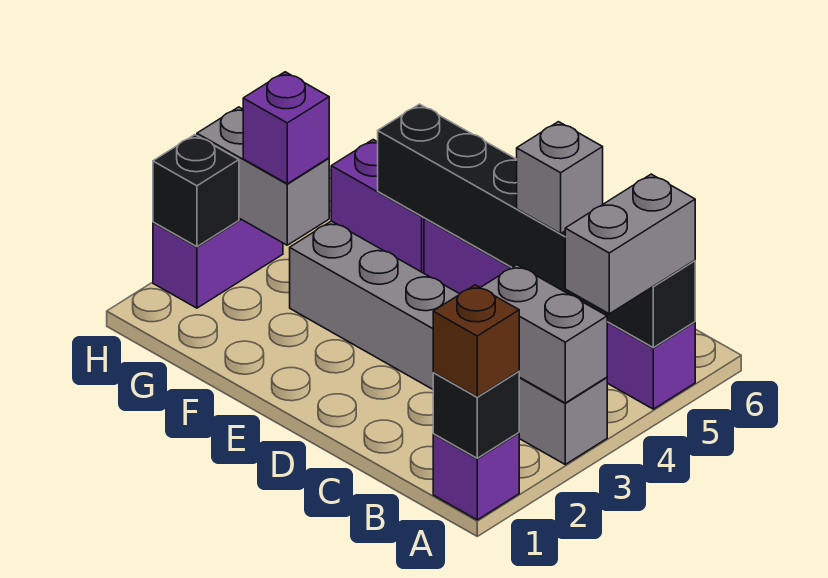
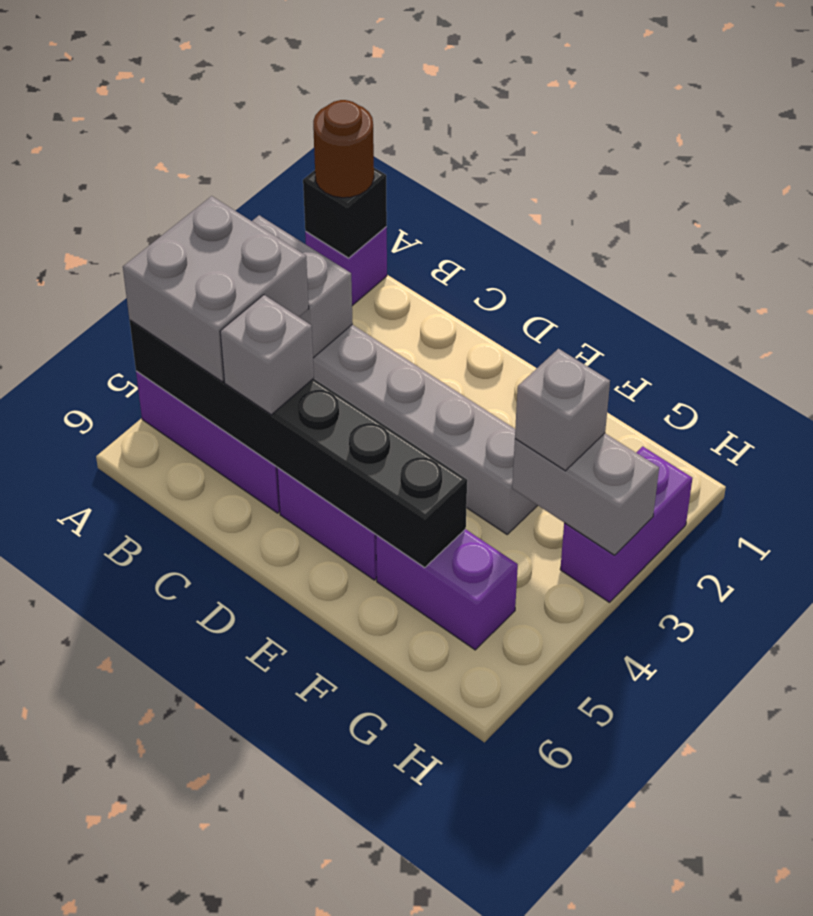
brown brick A1 level 3 -> brown round brick A1 level 3
grey brick A4:A5 level 3 -> grey brick A4:B5 level 3
purple brick G3 level 3 -> grey brick G3 level 3
black brick H2 level 2 -> none

